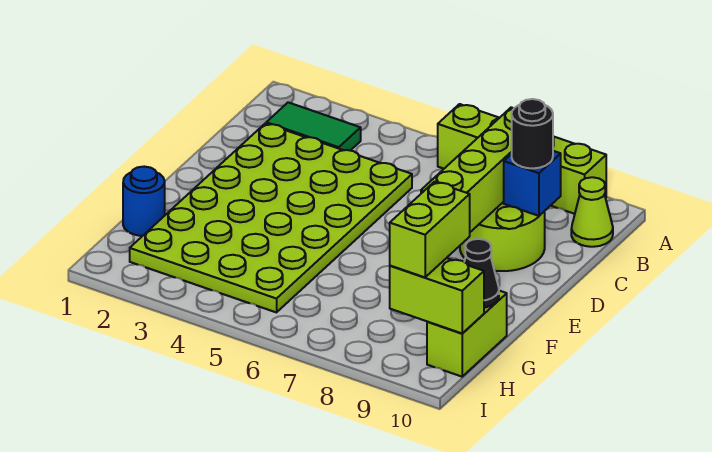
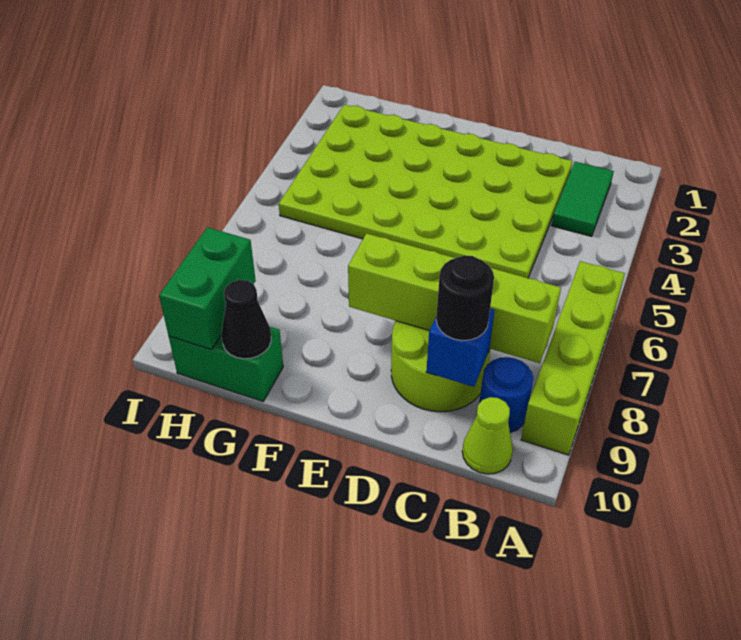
blue round brick G1 level 1 -> blue round brick B9 level 1
lime brick G9:H9 level 3 -> none
lime brick G10:H10 level 1 -> green brick G10:H10 level 1
lime brick H9:H10 level 2 -> green brick H9:H10 level 2

